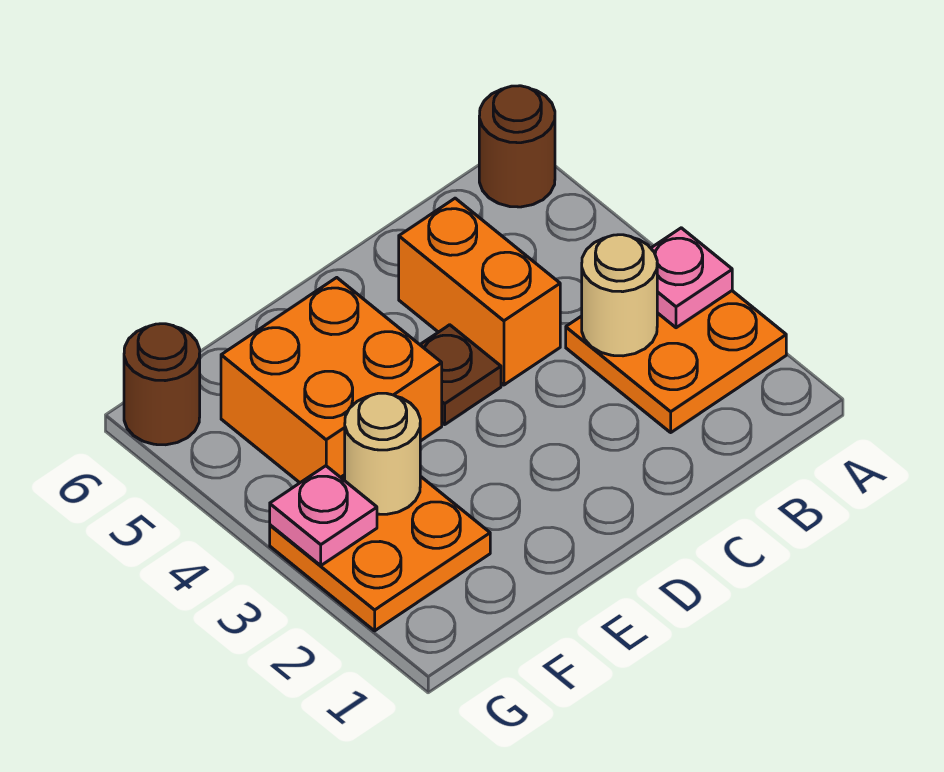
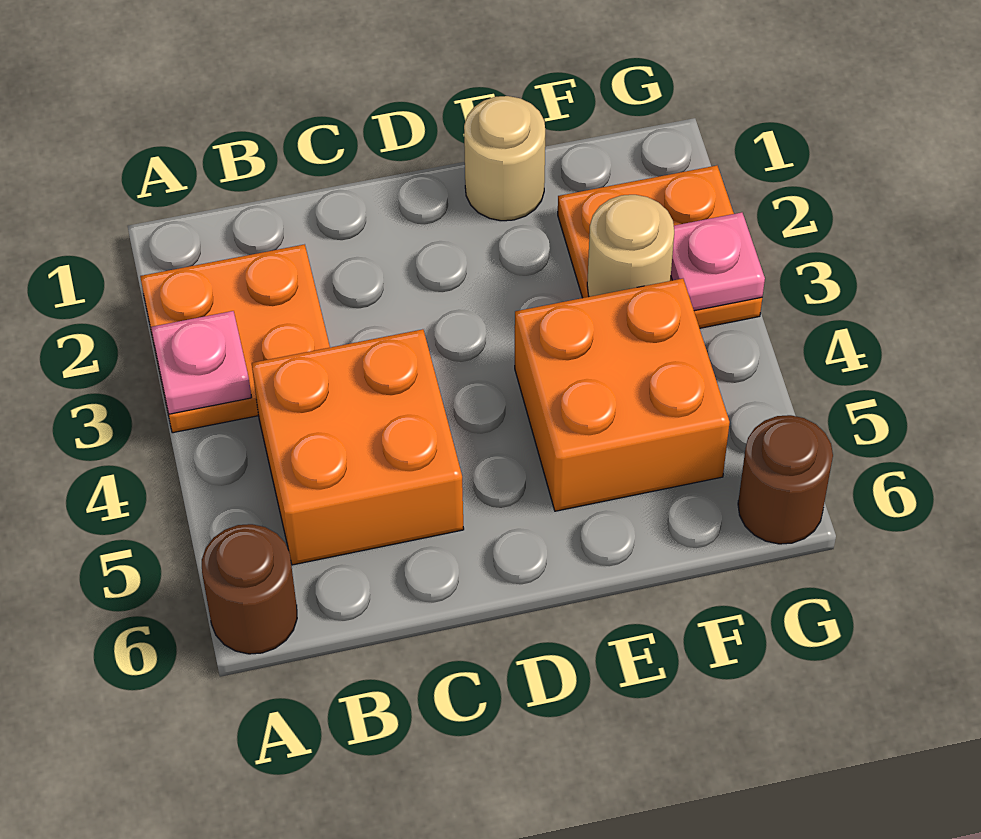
tan round brick B3 level 2 -> tan round brick E1 level 1
orange brick C4:C5 level 1 -> orange brick B4:C5 level 1
brown plate D4 level 1 -> none

